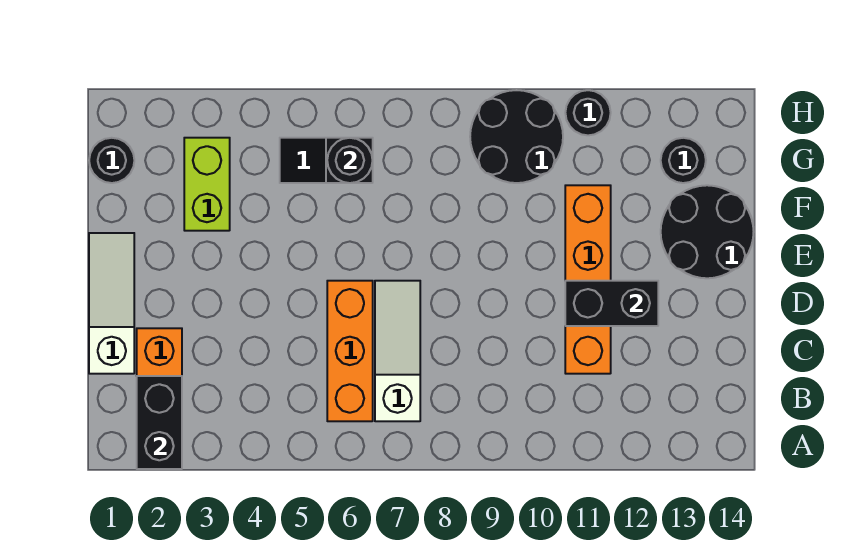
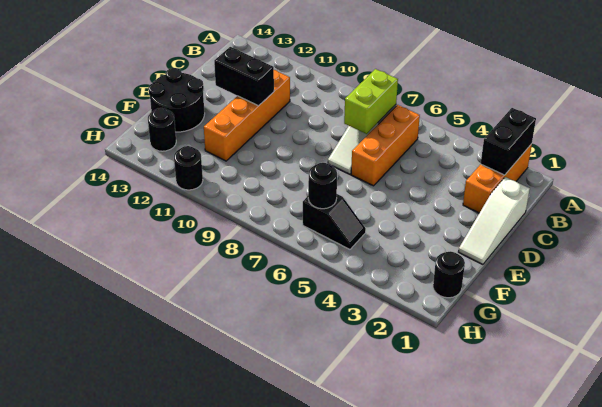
lime brick F3:G3 level 1 -> lime brick B7:C7 level 2
black round brick G9:H10 level 1 -> none

